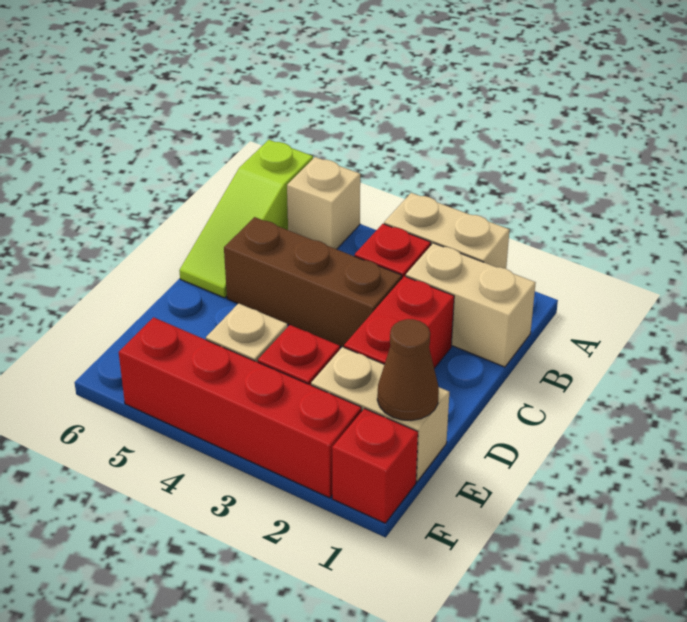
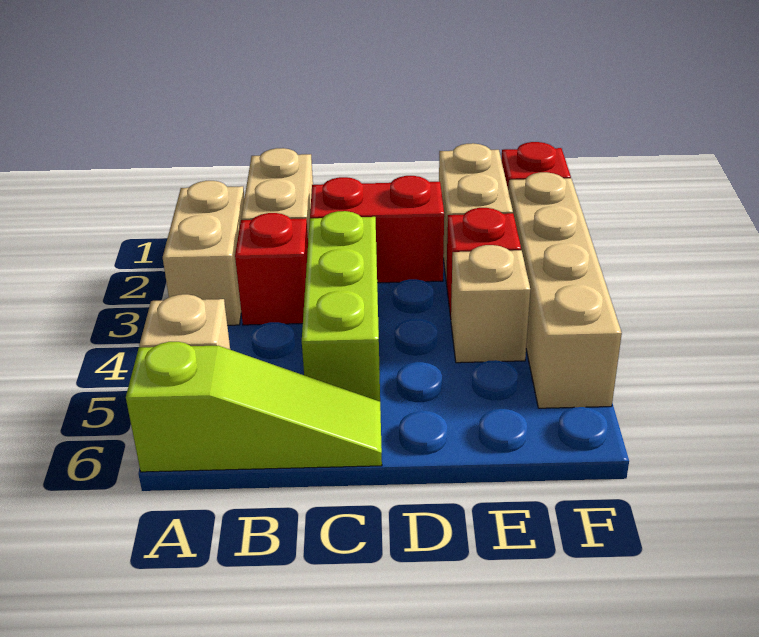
brown brick C3:C5 level 1 -> lime brick C3:C5 level 1
brown cone E1 level 2 -> none
red brick F2:F5 level 1 -> tan brick F2:F5 level 1

